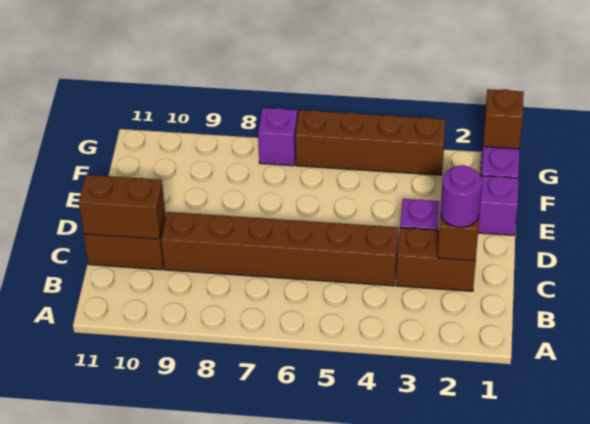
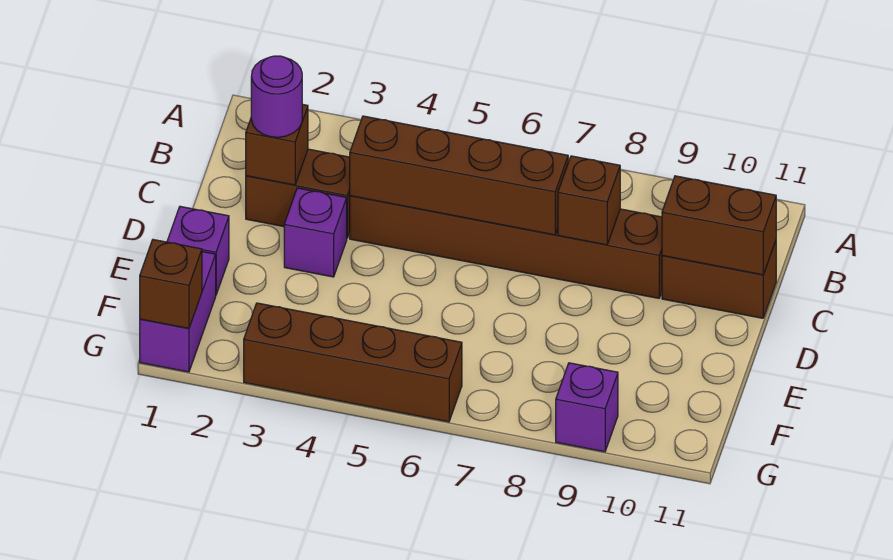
none -> brown brick C4:C7 level 2
none -> brown brick C8 level 2
purple brick G7 level 1 -> purple brick G9 level 1

